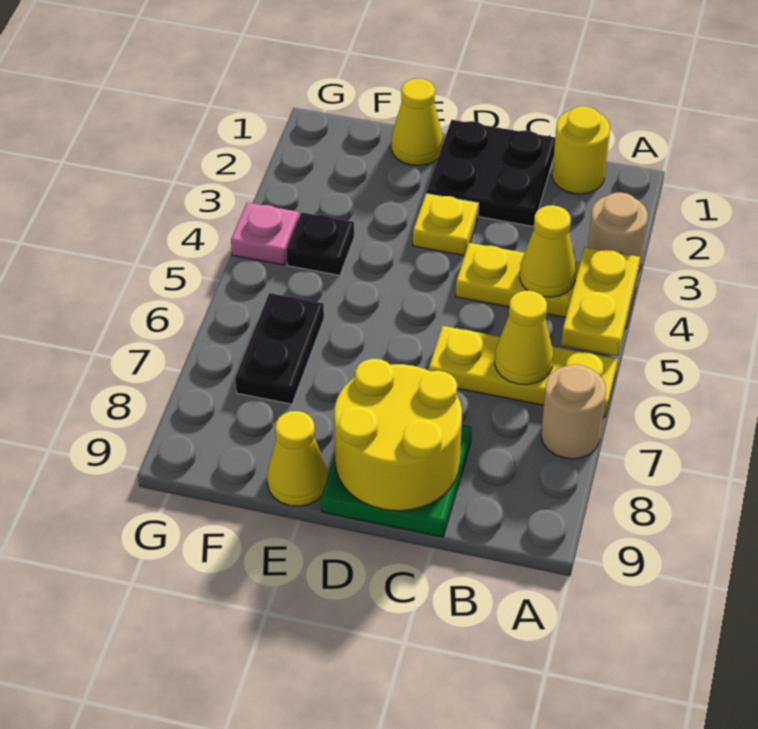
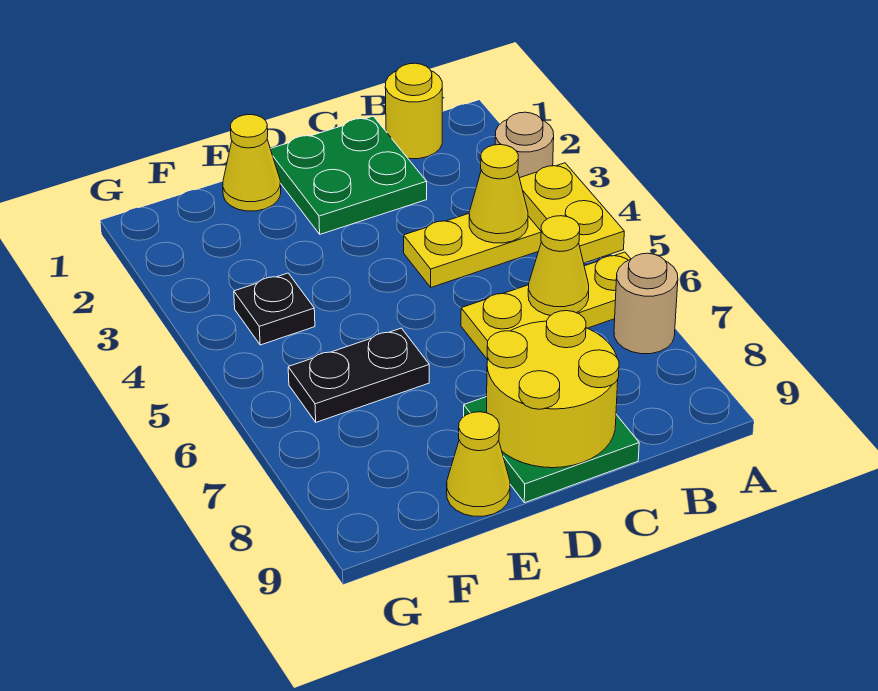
black plate C1:D2 level 1 -> green plate C1:D2 level 1
yellow plate D3 level 1 -> none
black plate F6:F7 level 1 -> black plate E6:F6 level 1
pink plate G4 level 1 -> none

